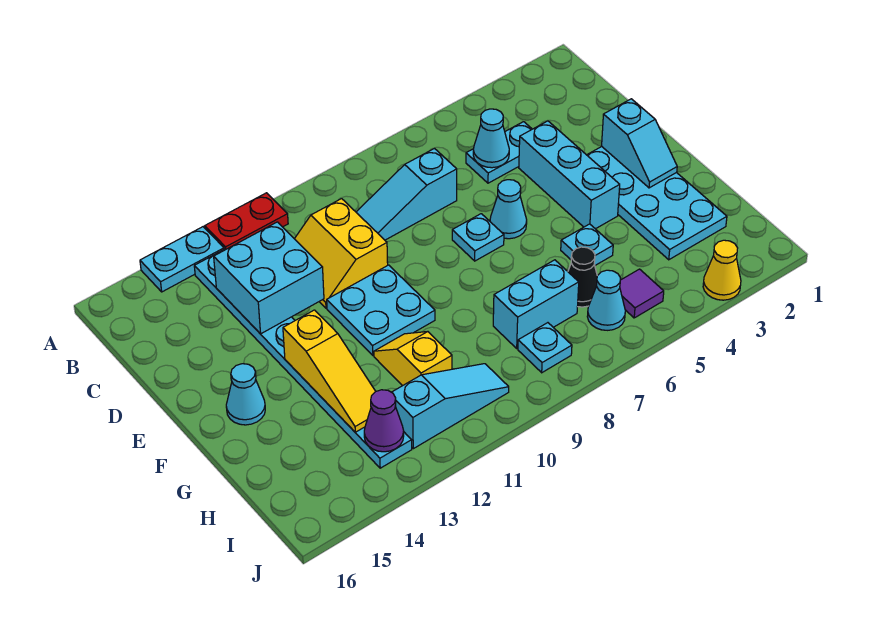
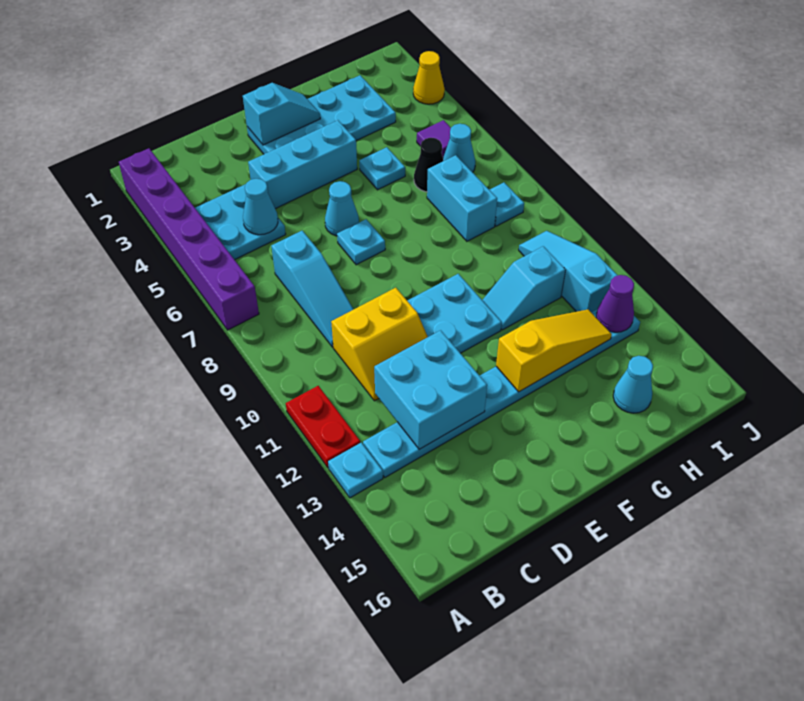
none -> purple brick A2:A7 level 1
cyan plate A13:A14 level 1 -> cyan plate A13 level 1
cyan plate C4:C5 level 1 -> cyan plate B4:C5 level 1
cyan cone F15 level 1 -> cyan cone H15 level 1
yellow slope G11:H11 level 1 top H -> cyan slope G11:H11 level 1 top H

